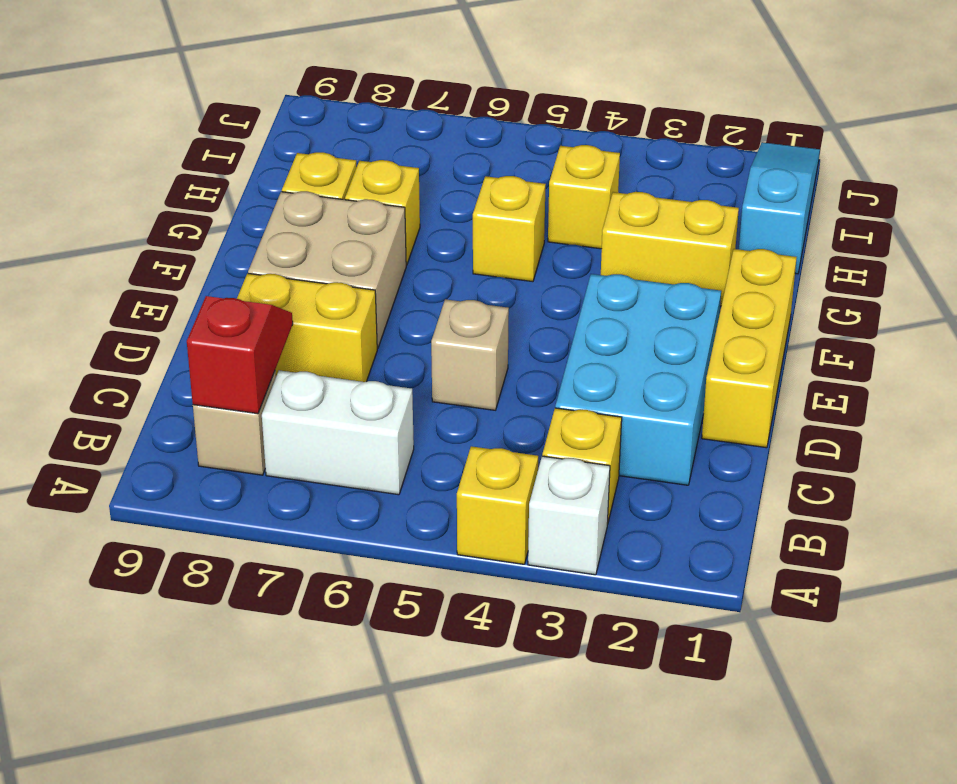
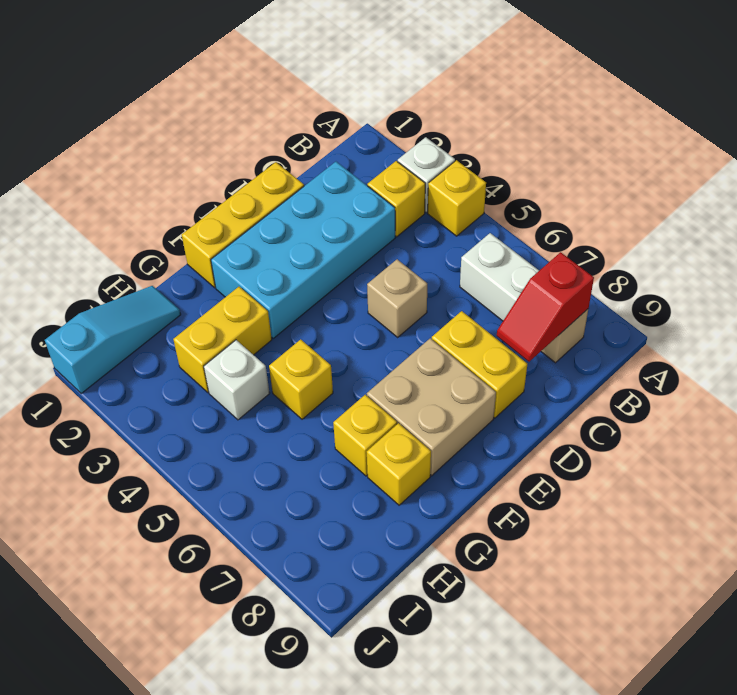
cyan brick C2:E3 level 1 -> cyan brick C2:F3 level 1
yellow brick G2:G3 level 1 -> yellow brick G3:H3 level 1
cyan slope H1:J1 level 1 top H -> cyan slope H1:J1 level 1 top J
yellow brick H4 level 1 -> white brick H4 level 1

